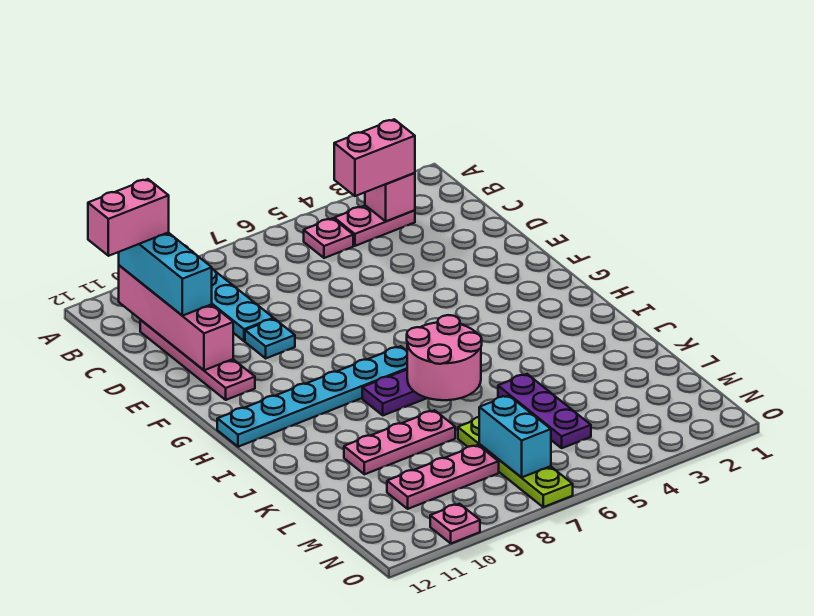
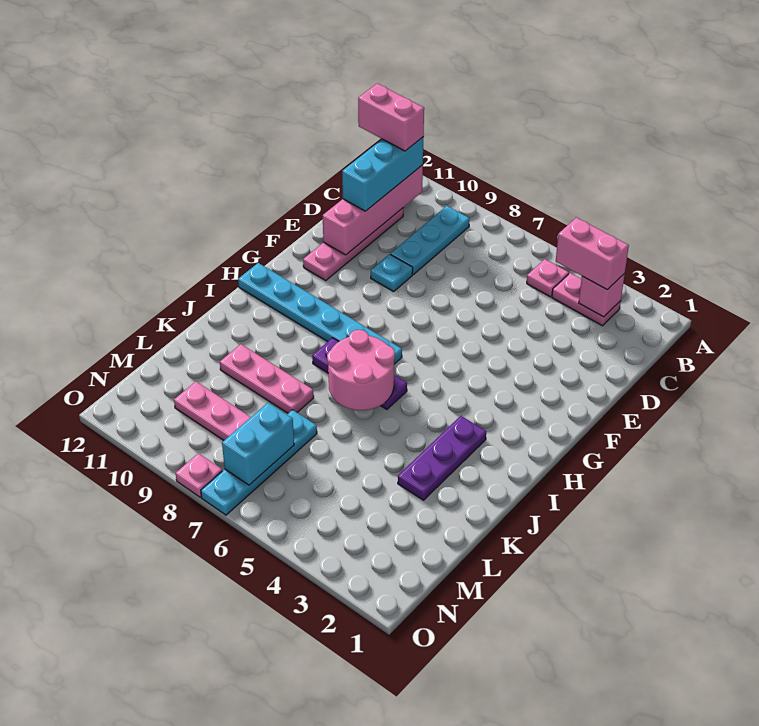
purple plate K5:M5 level 1 -> purple plate I3:K3 level 1
lime plate L7:O7 level 1 -> cyan plate L7:O7 level 1
pink plate O10 level 1 -> pink plate O8 level 1

